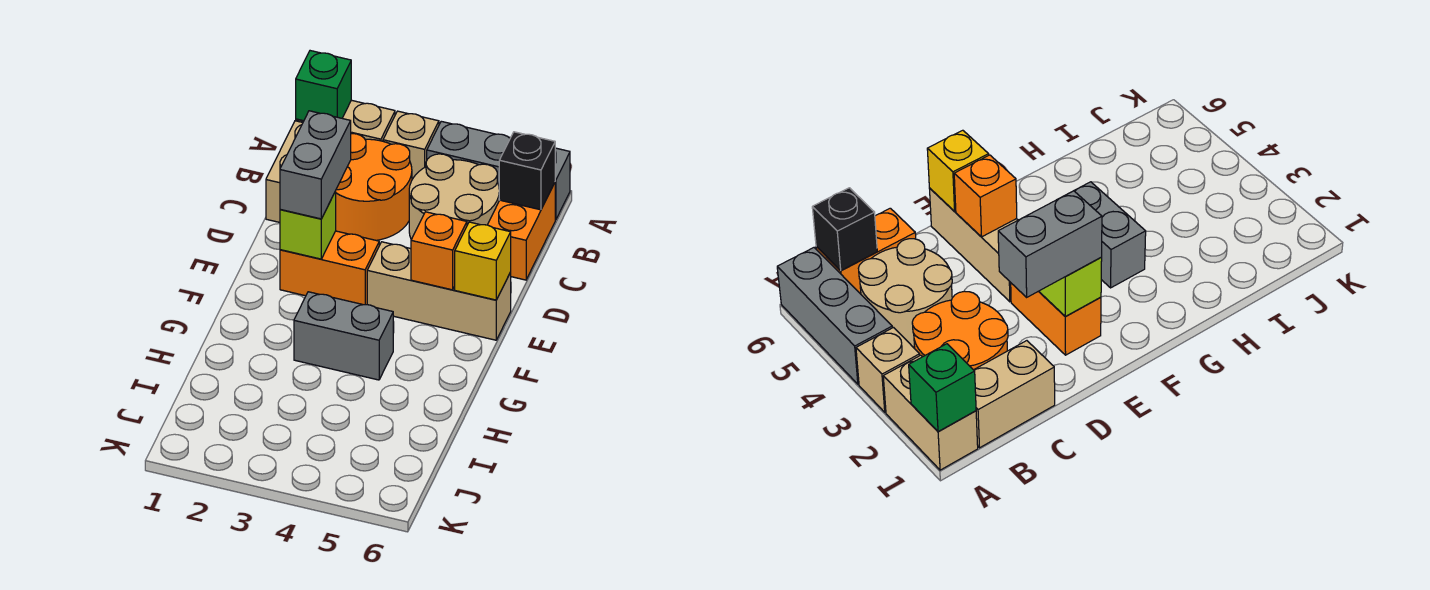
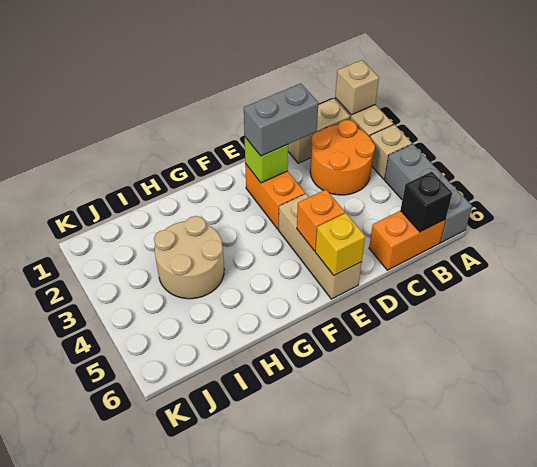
green brick A1 level 2 -> tan brick A1 level 2
tan round brick B4:C5 level 1 -> tan round brick H3:I4 level 1
grey brick G3:G4 level 1 -> none

